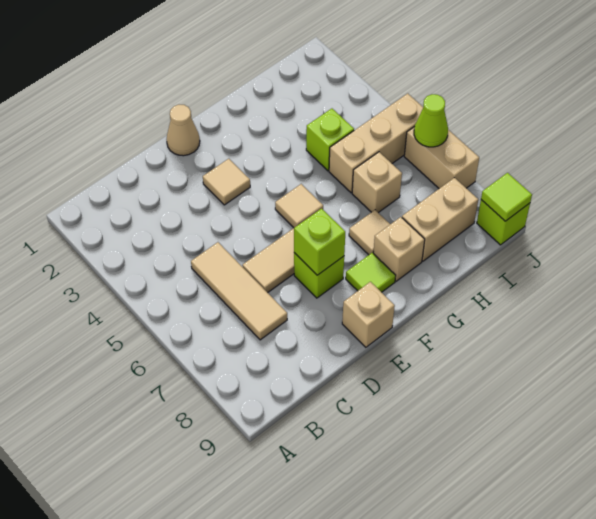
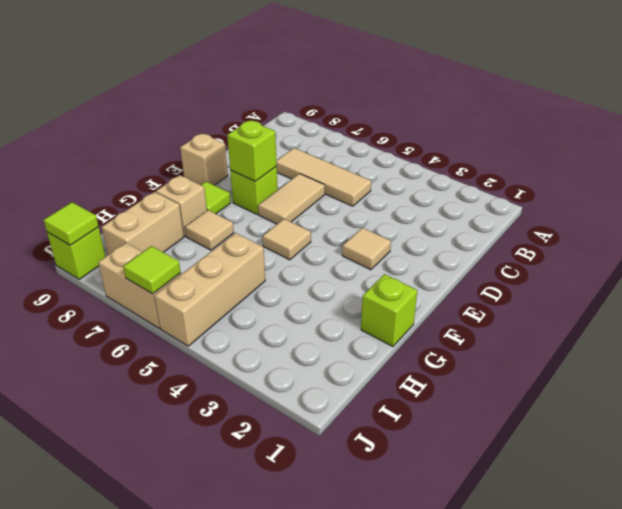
tan cone E1 level 1 -> none
lime brick H4 level 1 -> lime brick G1 level 1
tan brick H6 level 1 -> none
lime cone J6 level 2 -> lime tile J6 level 2

